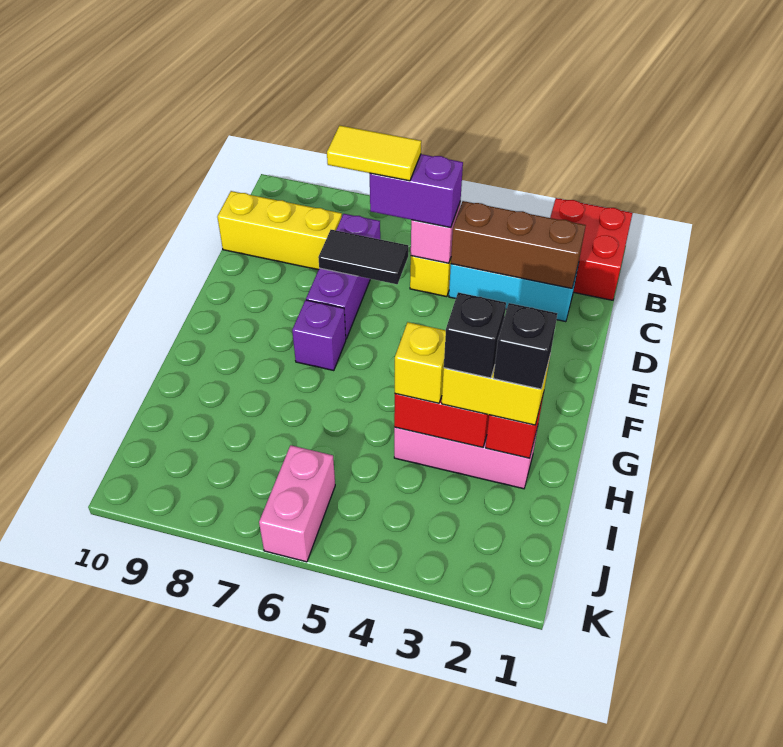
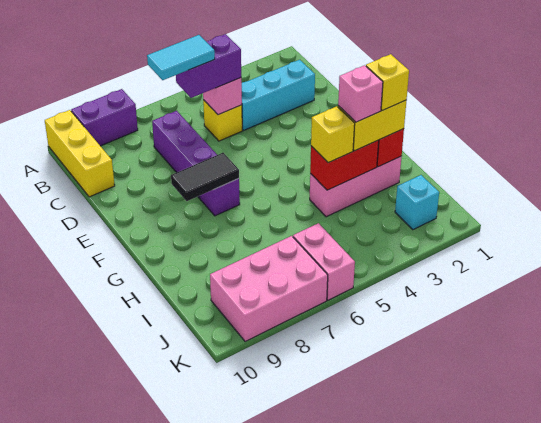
red brick A1:B2 level 1 -> none
none -> purple brick A8:A9 level 1
brown brick C2:C4 level 2 -> none
yellow tile C6:C7 level 4 -> cyan tile C6:C7 level 4
yellow brick C8:C10 level 1 -> yellow brick A10:C10 level 1
black tile D6:D7 level 2 -> black tile F7:F8 level 2
black brick H2 level 4 -> yellow brick H2 level 4
black brick H3 level 4 -> pink brick H3 level 4
none -> cyan brick J2 level 1
none -> pink brick J7:K9 level 1

